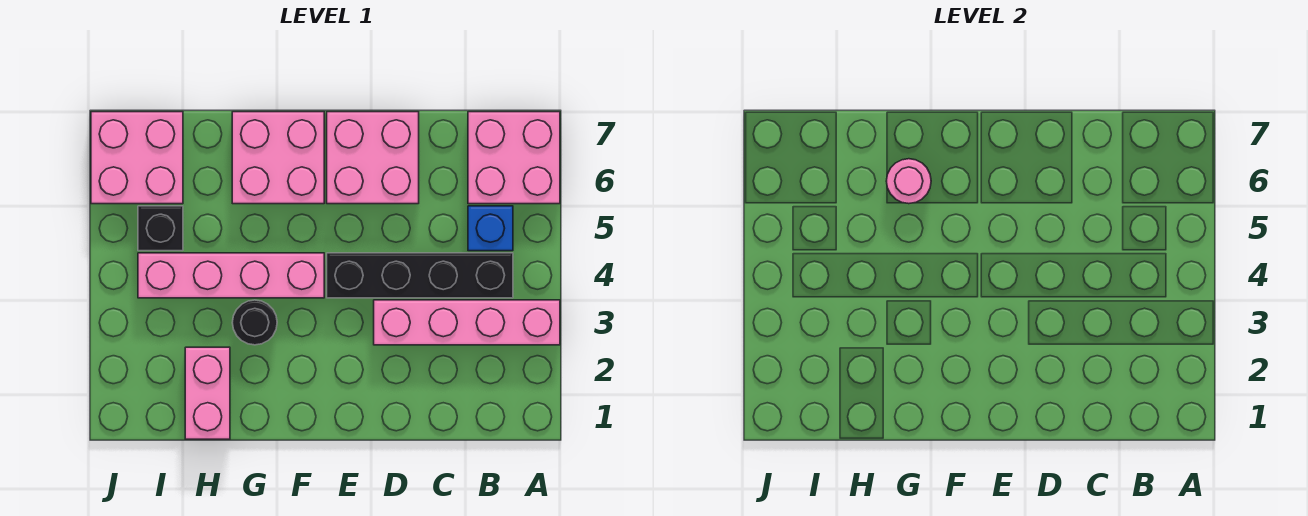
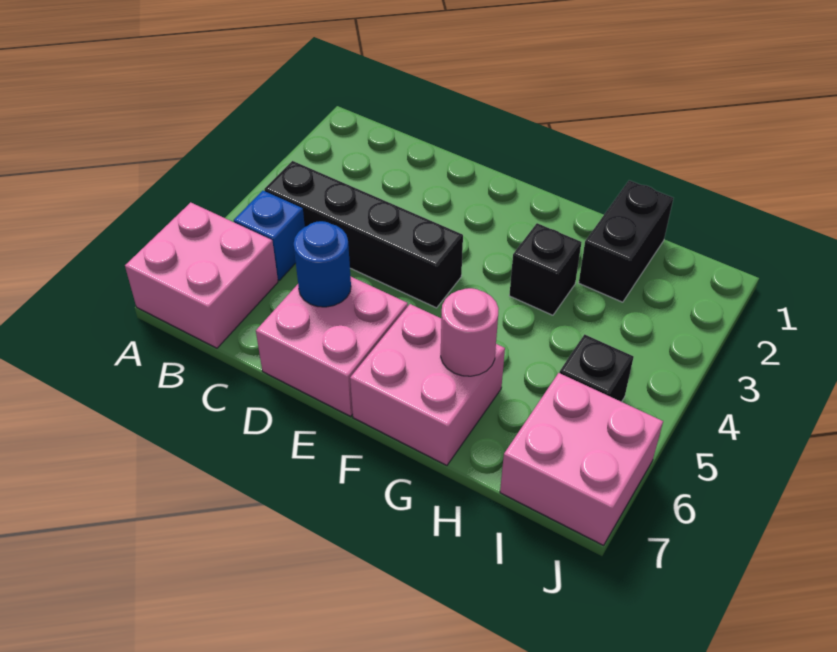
pink brick A3:D3 level 1 -> none
none -> blue round brick D6 level 2
pink brick F4:I4 level 1 -> none
black round brick G3 level 1 -> black brick G3 level 1
pink brick H1:H2 level 1 -> black brick H1:H2 level 1

